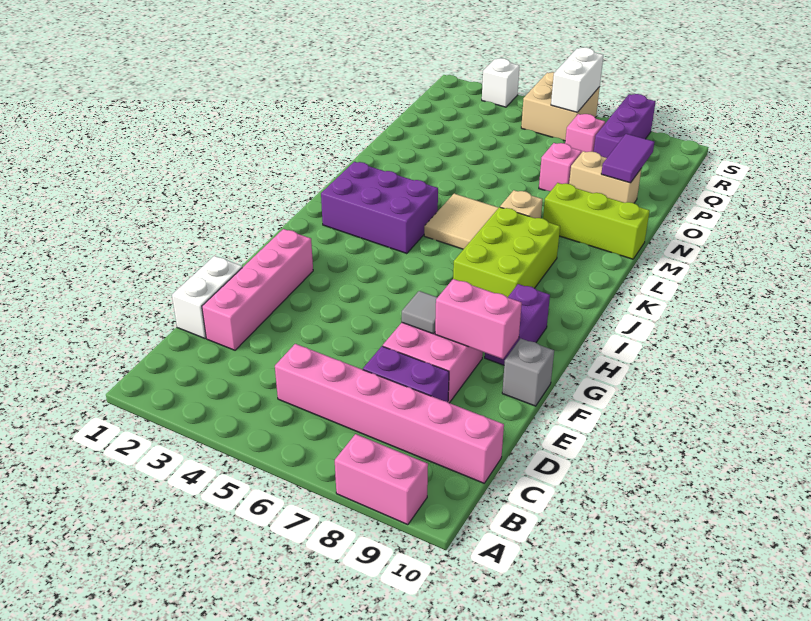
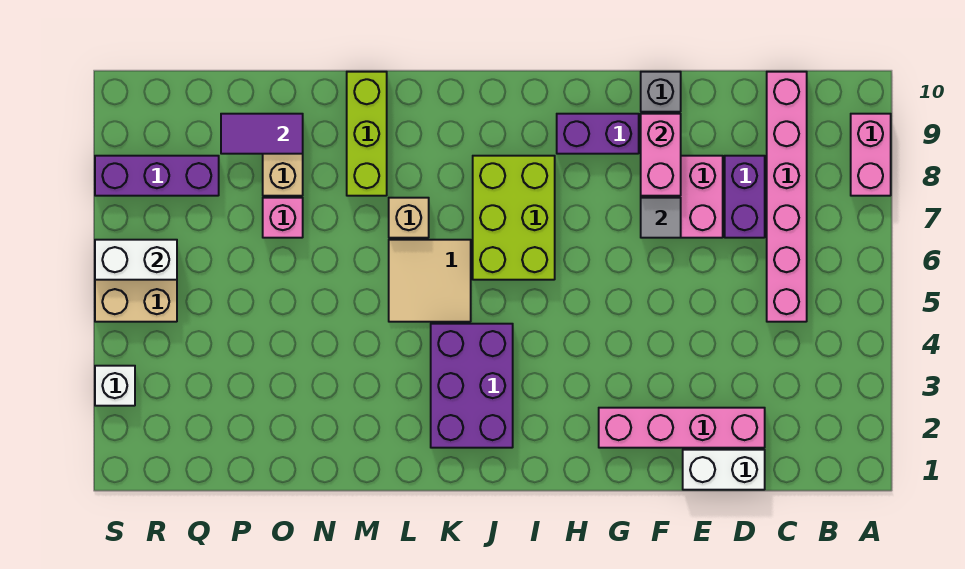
lime brick I7:K8 level 1 -> lime brick I6:J8 level 1
pink brick Q7 level 1 -> none

